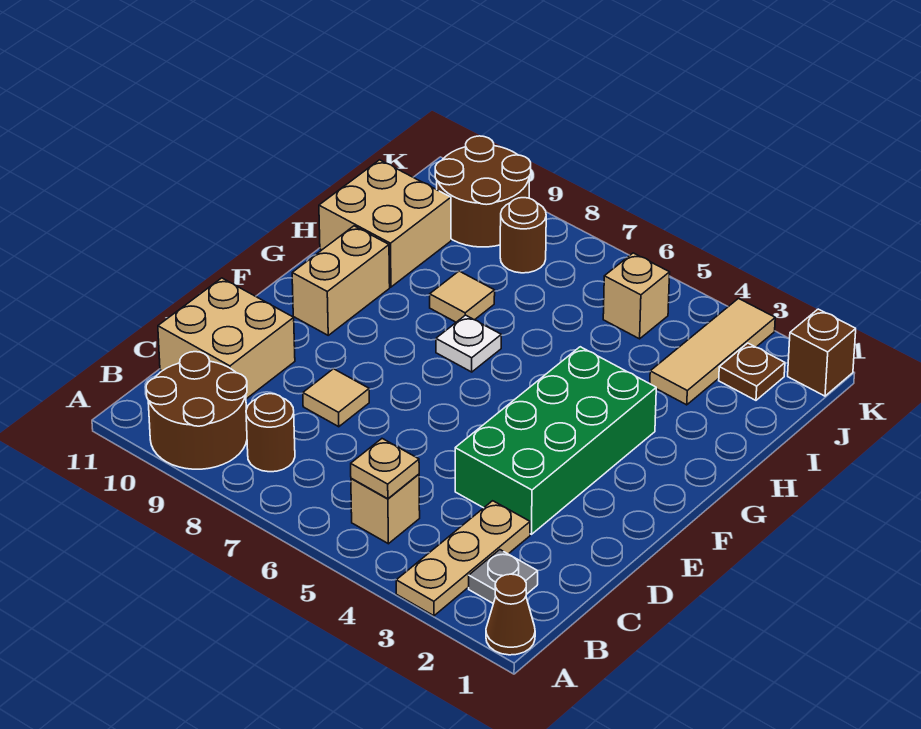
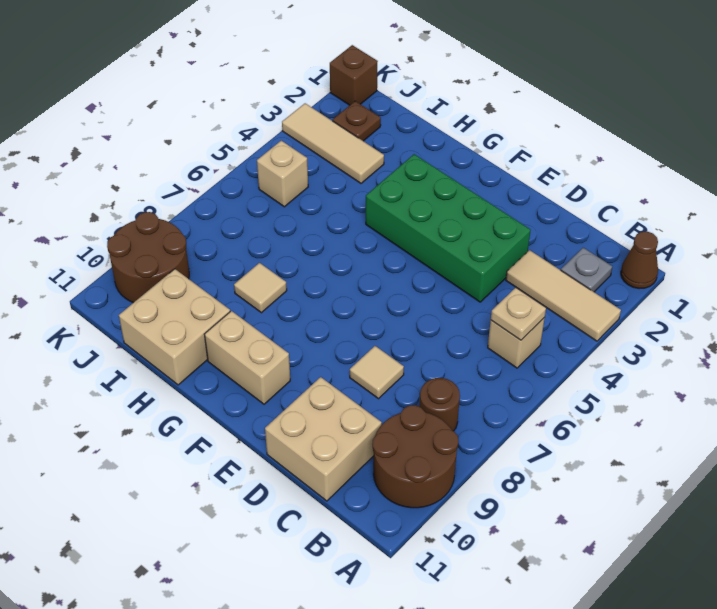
tan plate A3:C3 level 1 -> tan tile A3:C3 level 1
white plate G7 level 1 -> none
brown round brick J8 level 1 -> none

